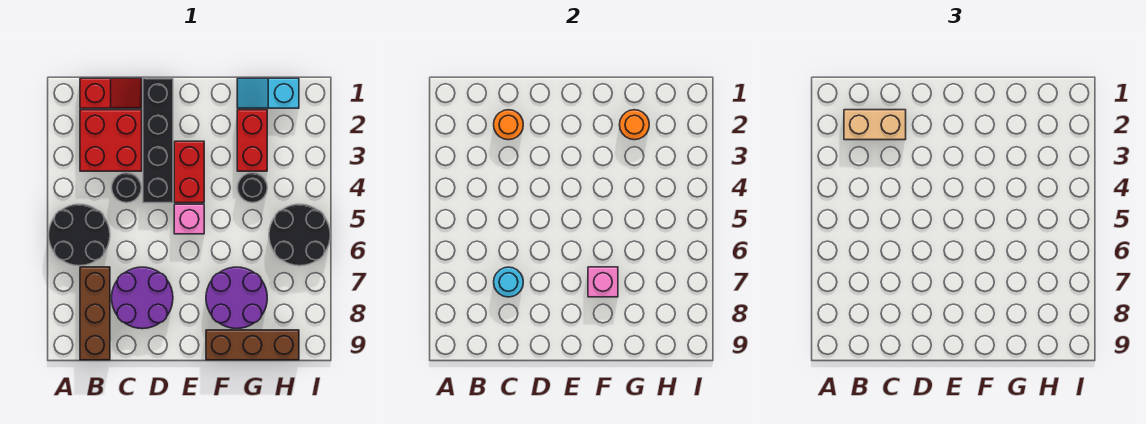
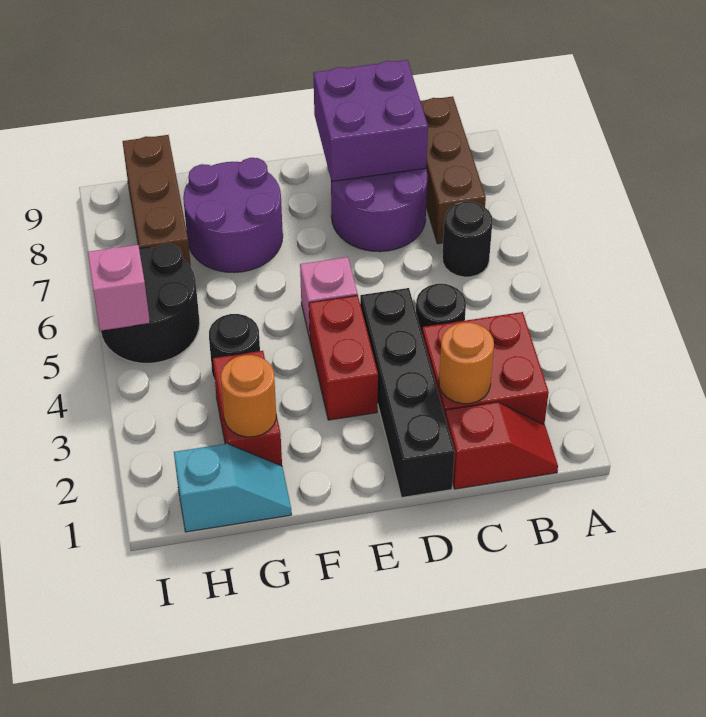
black round brick A5:B6 level 1 -> black round brick B6 level 1
red slope B1:C1 level 1 top B -> red slope B1:C1 level 1 top C
tan brick B2:C2 level 3 -> none
cyan round brick C7 level 2 -> none
none -> purple brick C8:D9 level 2
pink brick F7 level 2 -> pink brick I5 level 2
brown brick F9:H9 level 1 -> brown brick H7:H9 level 1

